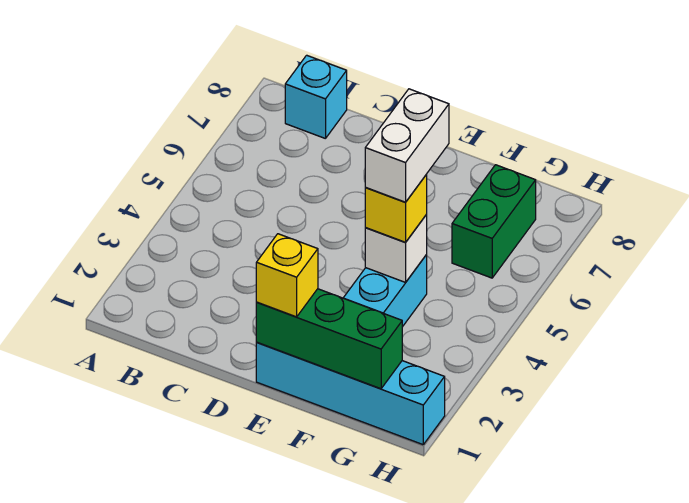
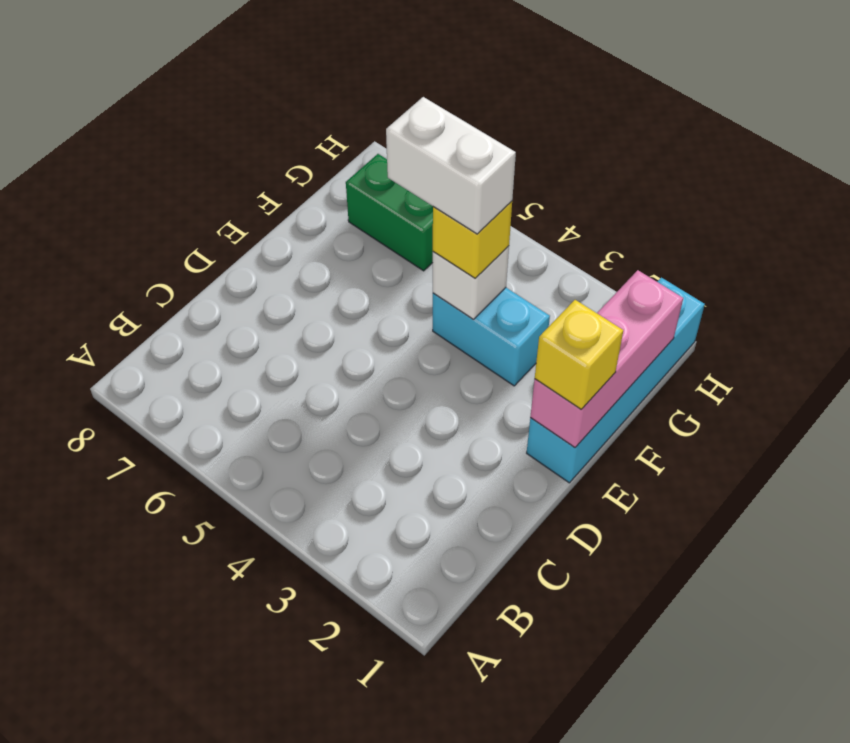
cyan brick B8 level 1 -> none
green brick E1:G1 level 2 -> pink brick E1:G1 level 2

